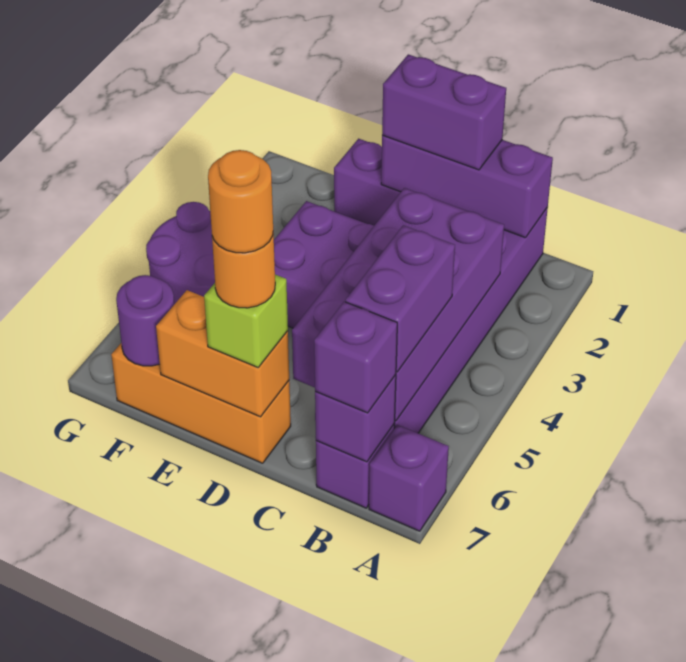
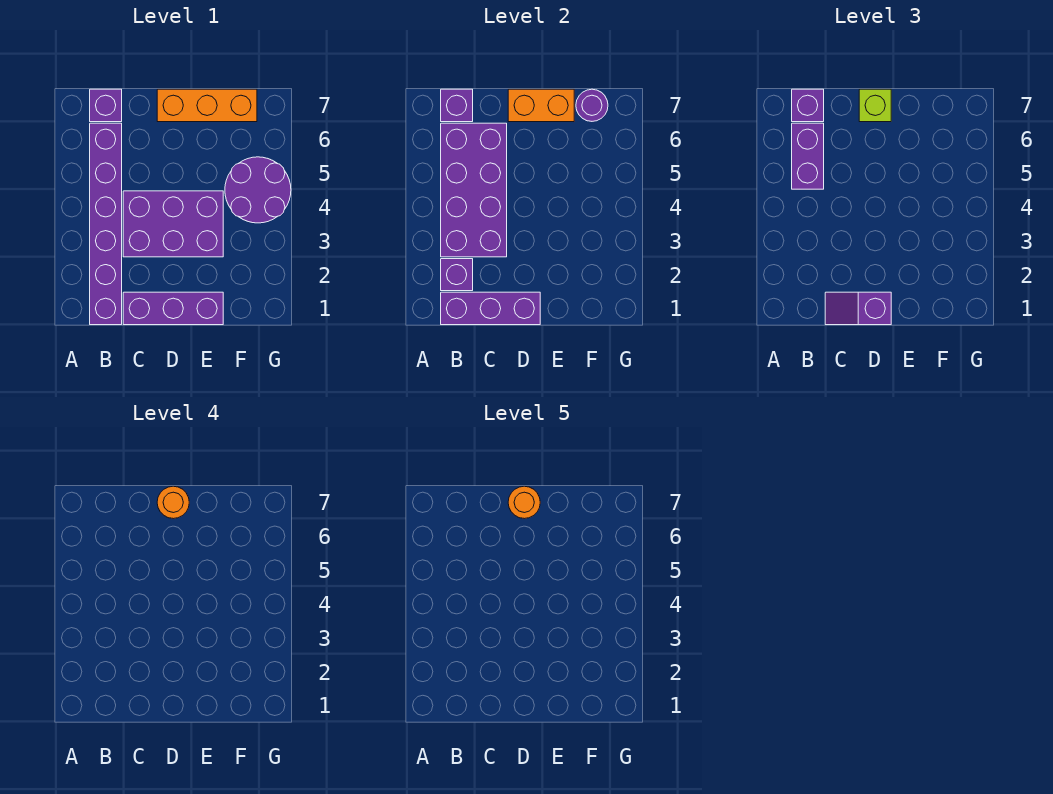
purple brick A7 level 1 -> purple brick B2 level 2
purple brick C1:D1 level 3 -> purple slope C1:D1 level 3 top D

